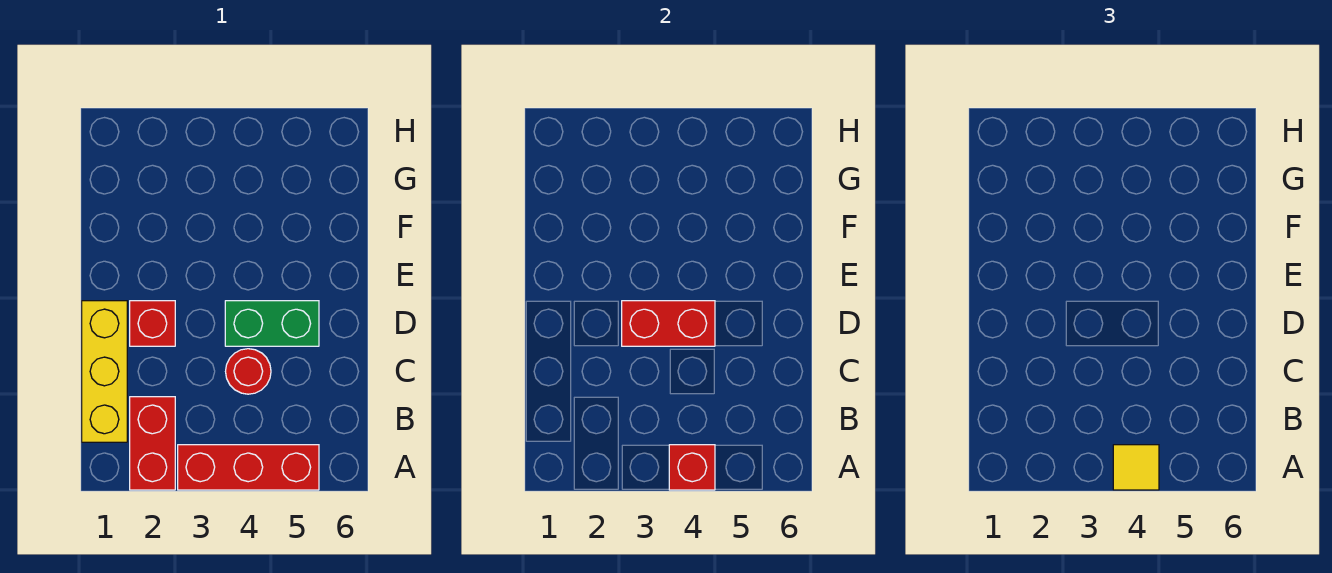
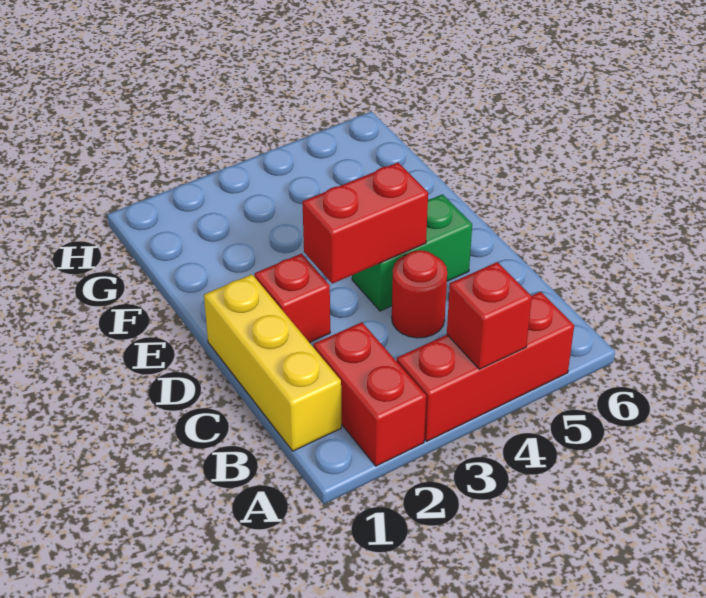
yellow tile A4 level 3 -> none

